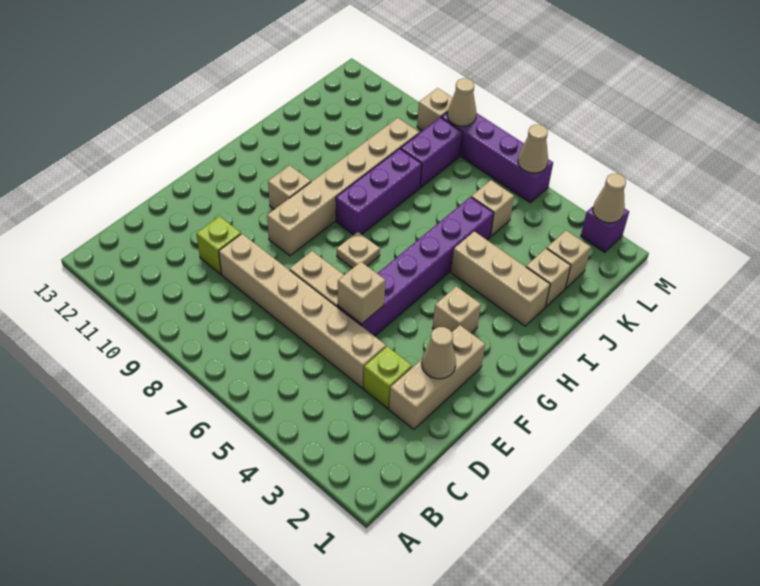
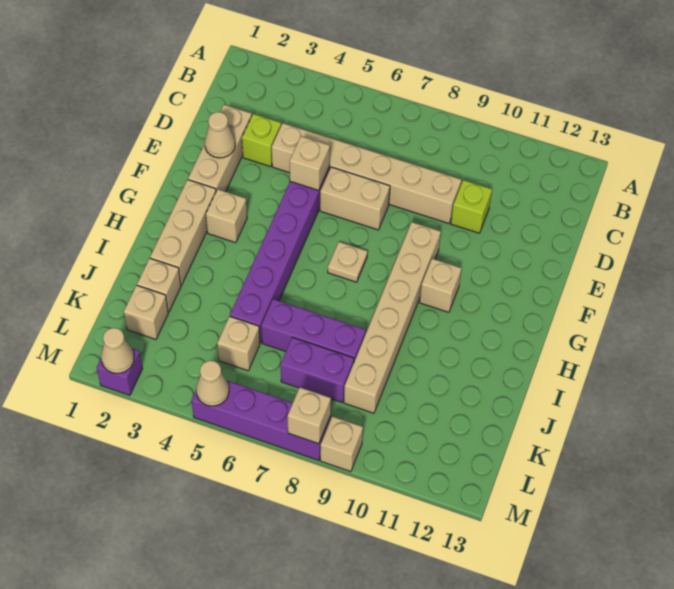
purple brick H8:J8 level 1 -> purple brick J6:J8 level 1
tan brick I2:I4 level 1 -> tan brick G2:I2 level 1
purple brick K8:L8 level 1 -> purple brick K7:K8 level 1
tan cone M8 level 2 -> tan brick M8 level 2

